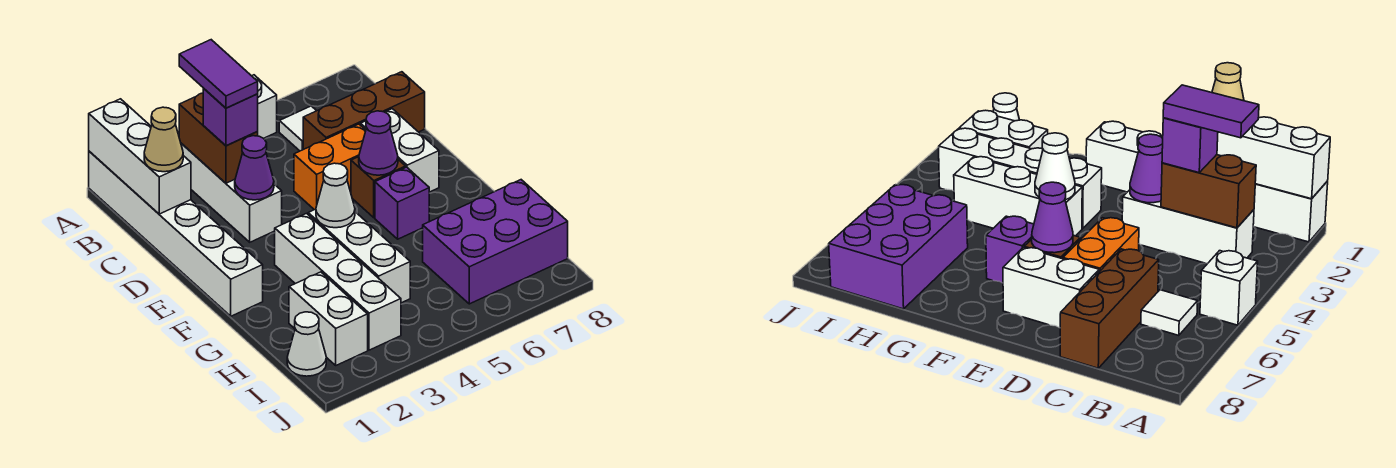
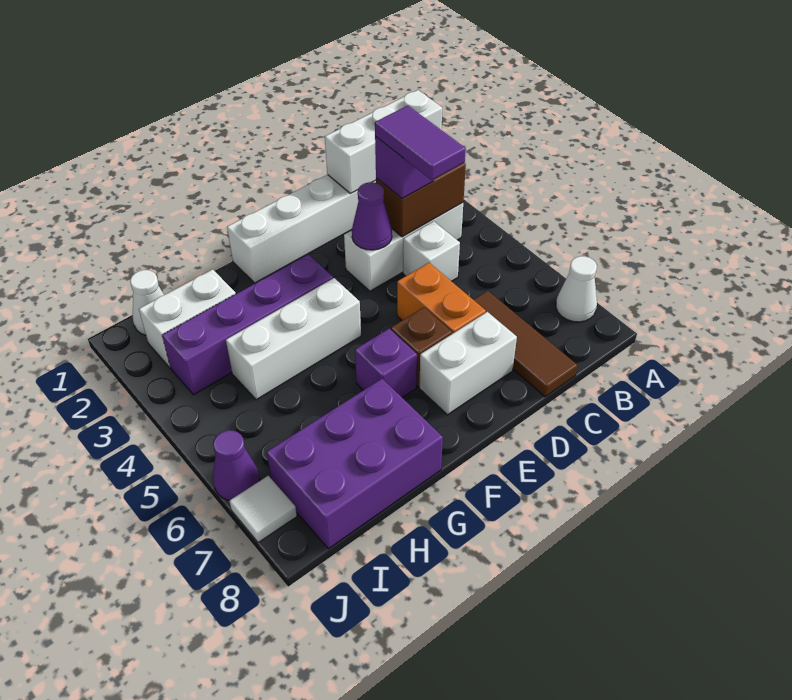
white brick A5 level 1 -> white brick C4 level 1
purple tile B3:C3 level 4 -> purple tile C3:C4 level 4
white tile B6 level 1 -> white tile J7 level 1
tan cone C1 level 3 -> none
brown brick C6:C8 level 1 -> brown tile C6:C8 level 1
purple cone E6 level 2 -> purple cone J6 level 1
white brick F3:I3 level 1 -> purple brick F3:I3 level 1
white cone F4 level 2 -> white cone A7 level 1
purple brick H6:I8 level 1 -> purple brick G7:I8 level 1

